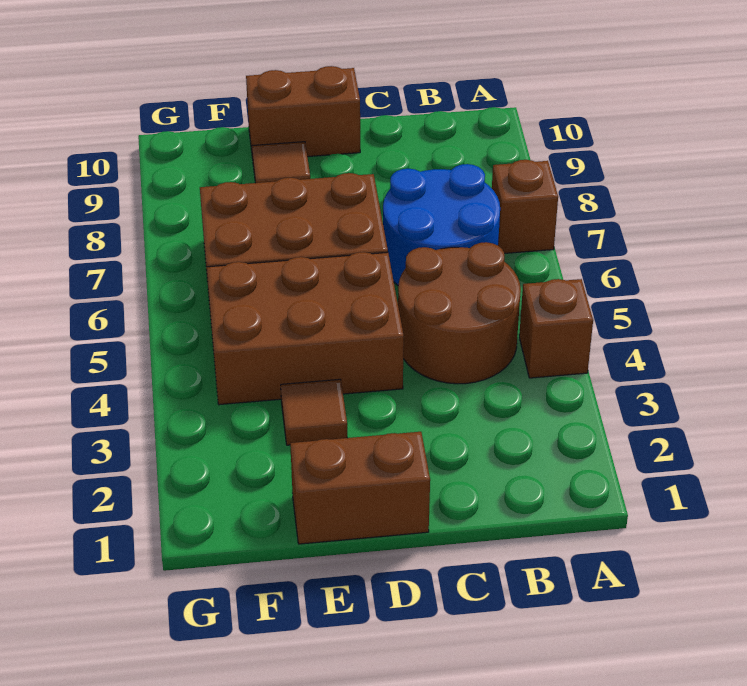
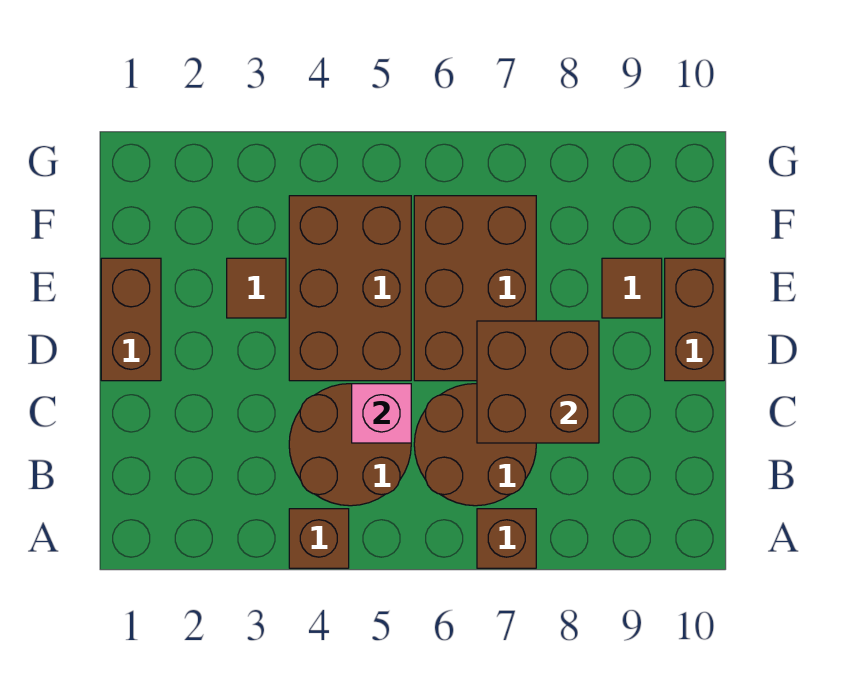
blue round brick B6:C7 level 1 -> brown round brick B6:C7 level 1
none -> pink brick C5 level 2
none -> brown brick C7:D8 level 2

